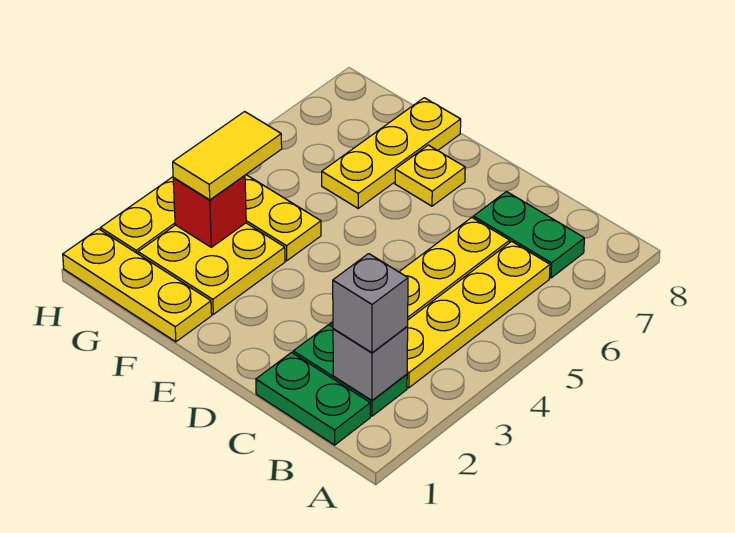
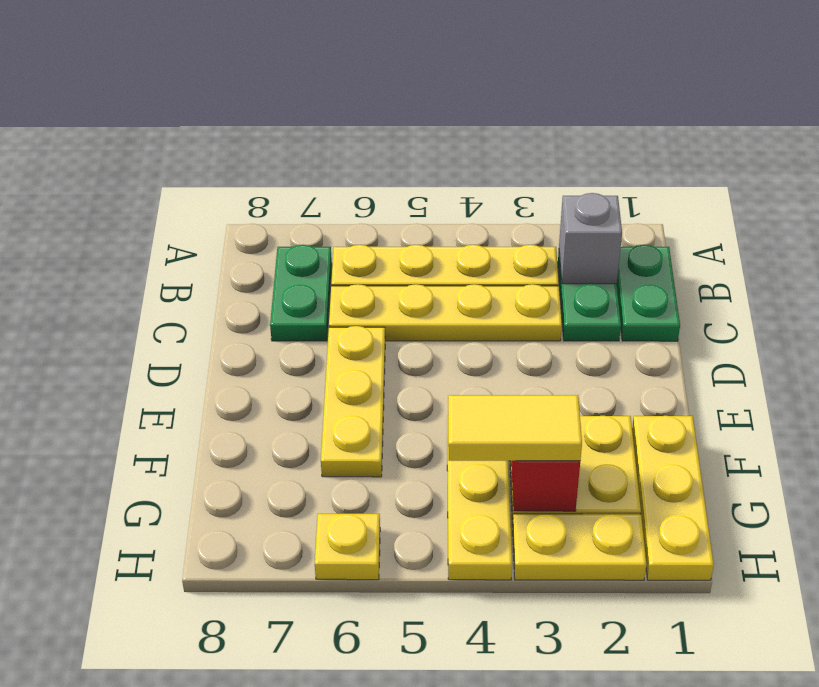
grey brick B2 level 3 -> none
yellow plate E7 level 1 -> yellow plate H6 level 1
yellow plate F6:F8 level 1 -> yellow plate D6:F6 level 1

